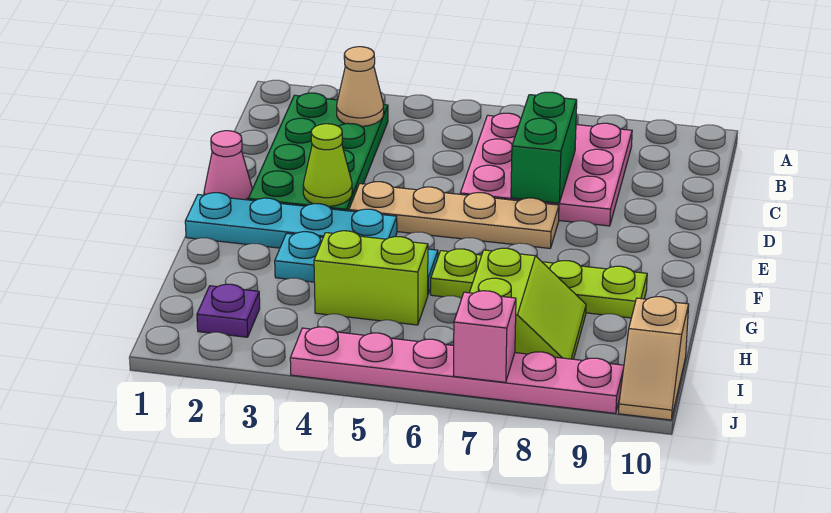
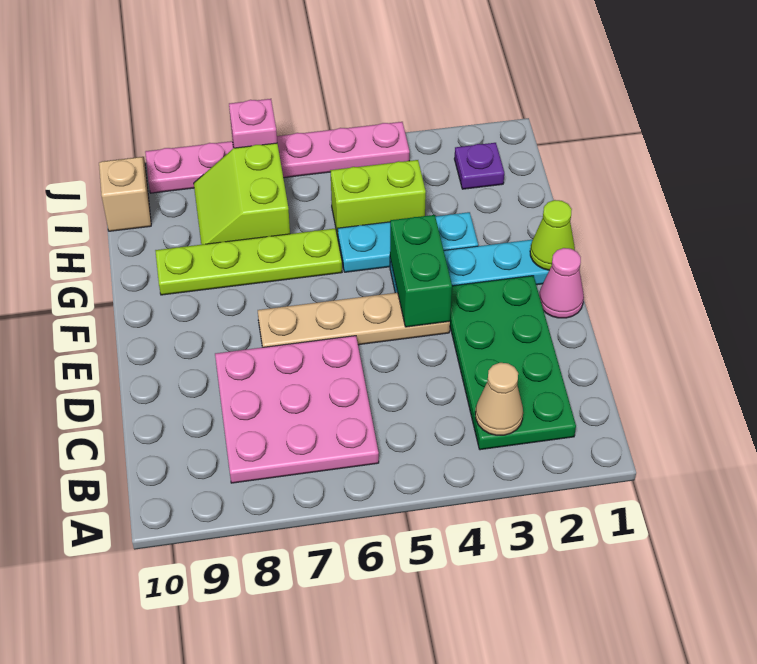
green brick C7:D7 level 2 -> green brick E4:F4 level 2
lime cone E3 level 2 -> lime cone F1 level 2

